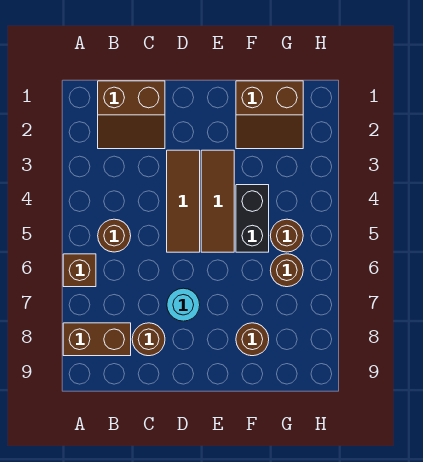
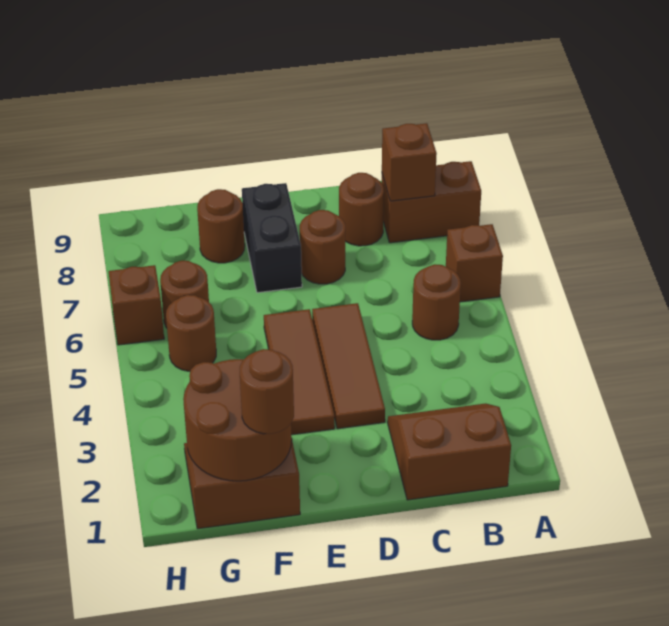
none -> brown brick B8 level 2
cyan round brick D7 level 1 -> brown round brick D7 level 1
none -> brown round brick F1:G2 level 2
none -> brown round brick F1 level 3
black brick F4:F5 level 1 -> black brick E7:E8 level 1
none -> brown brick H6 level 1

